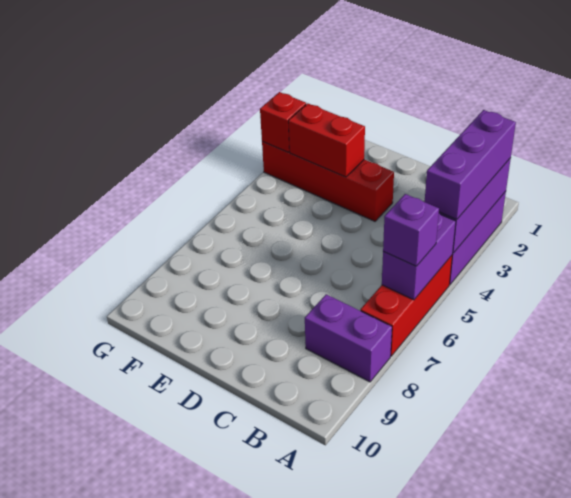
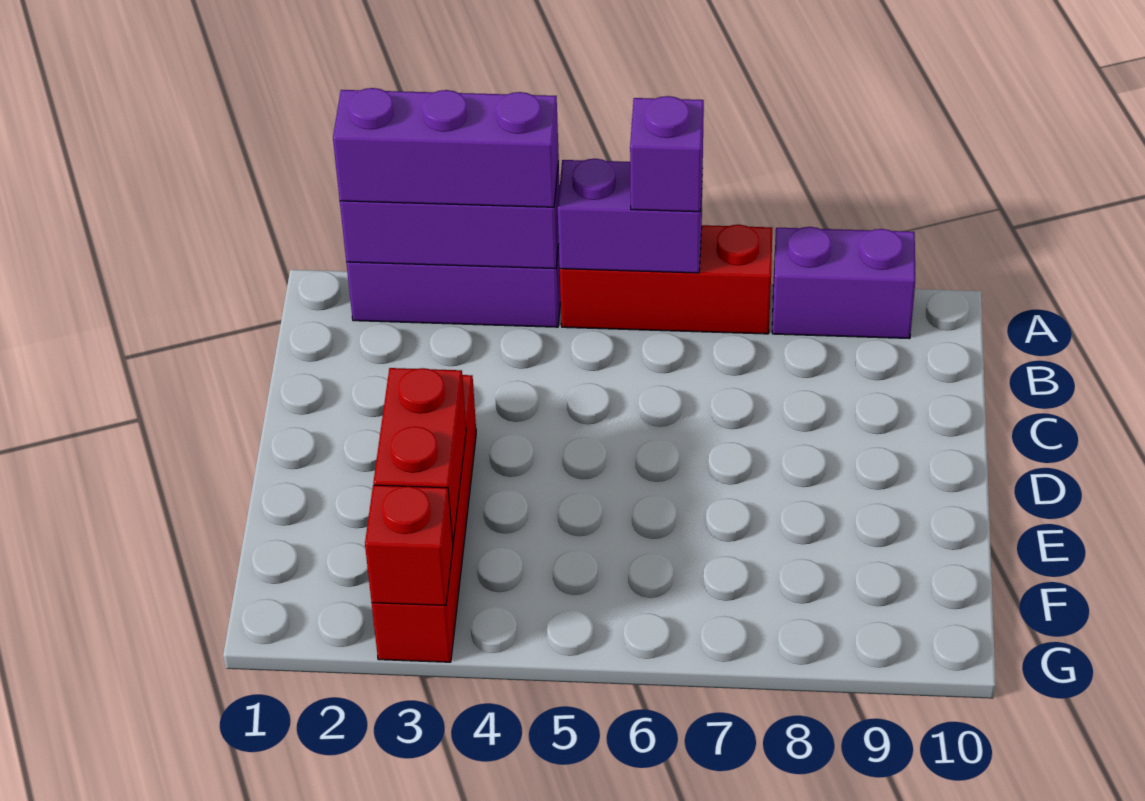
purple brick A8:B8 level 1 -> purple brick A8:A9 level 1

